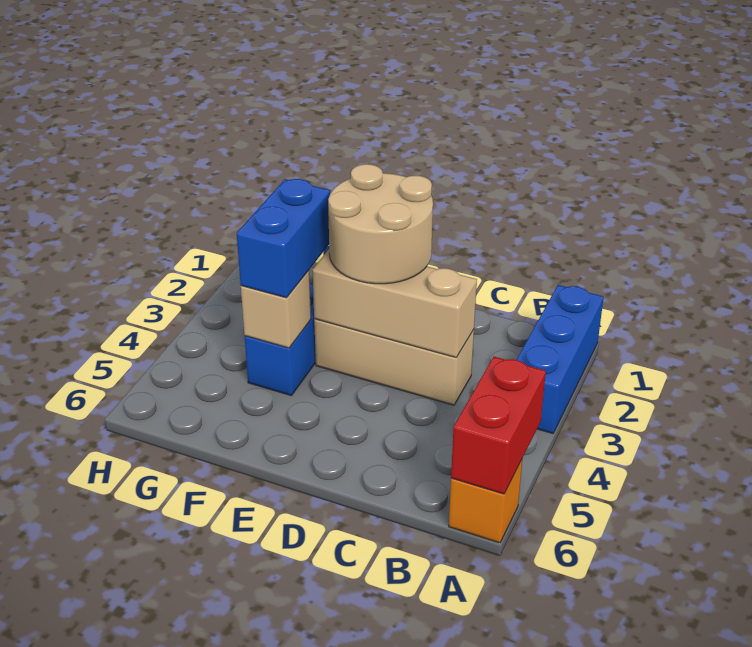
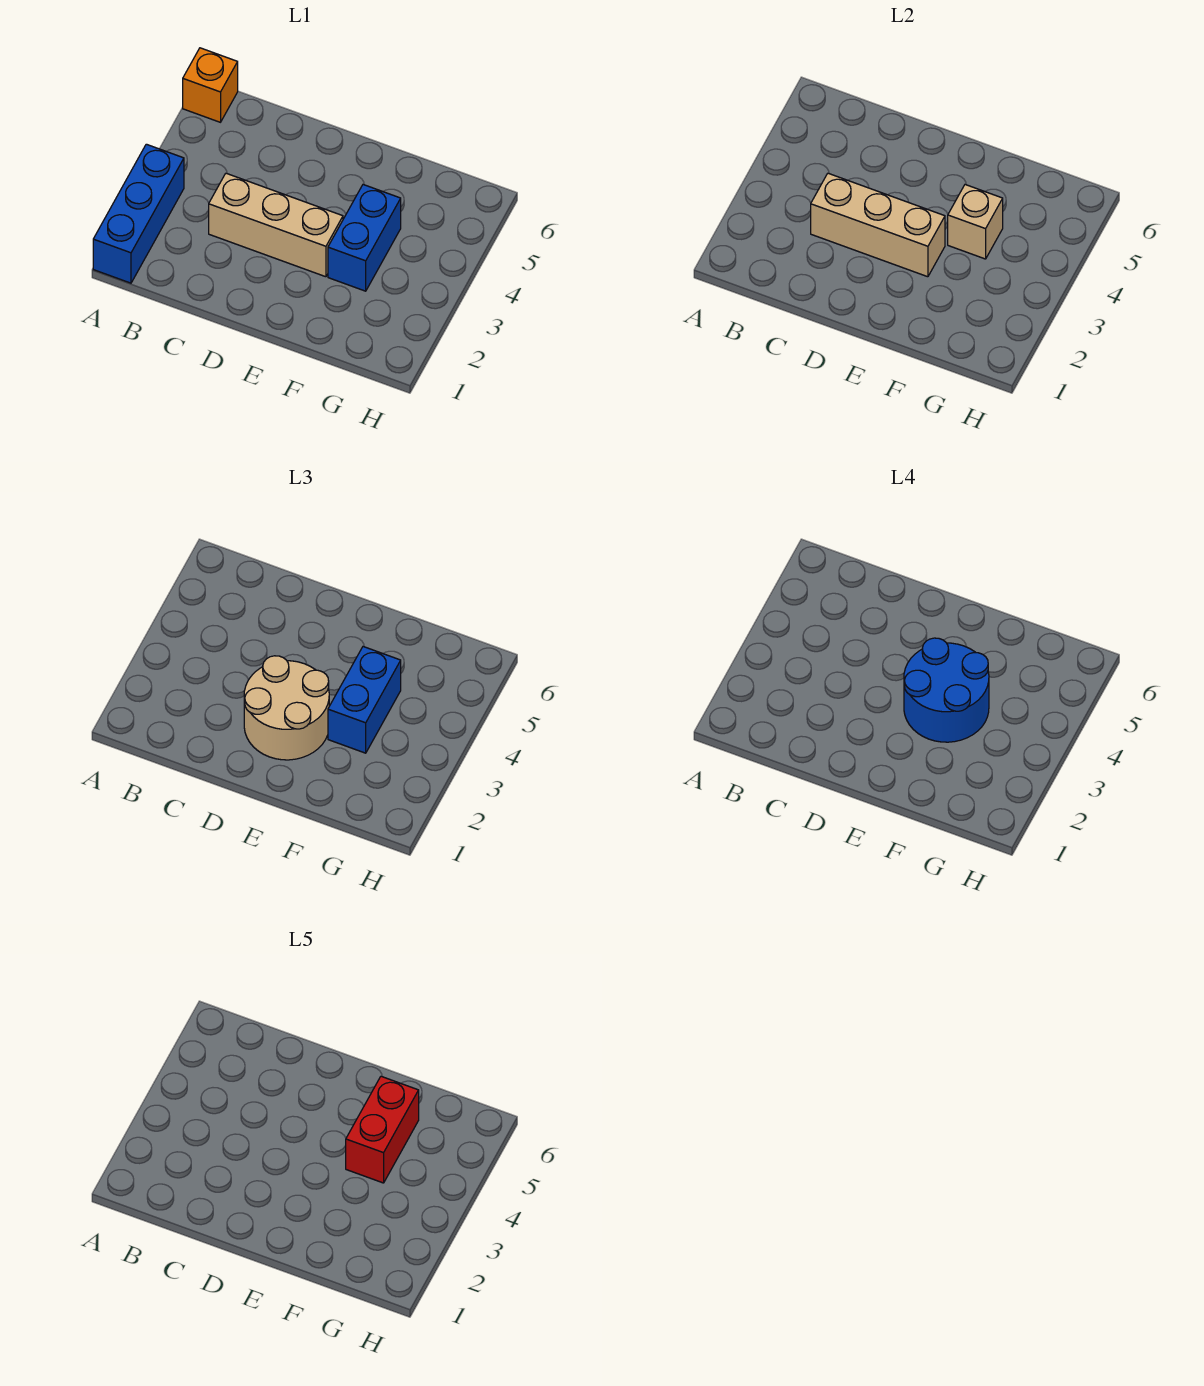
red brick A5:A6 level 2 -> red brick F4:F5 level 5
none -> blue round brick E3:F4 level 4

